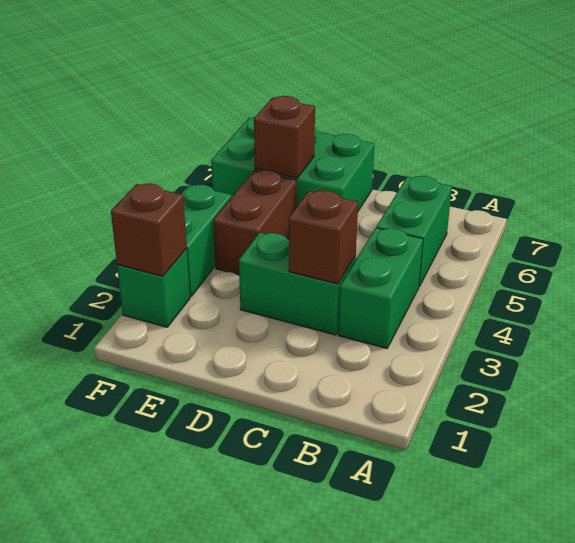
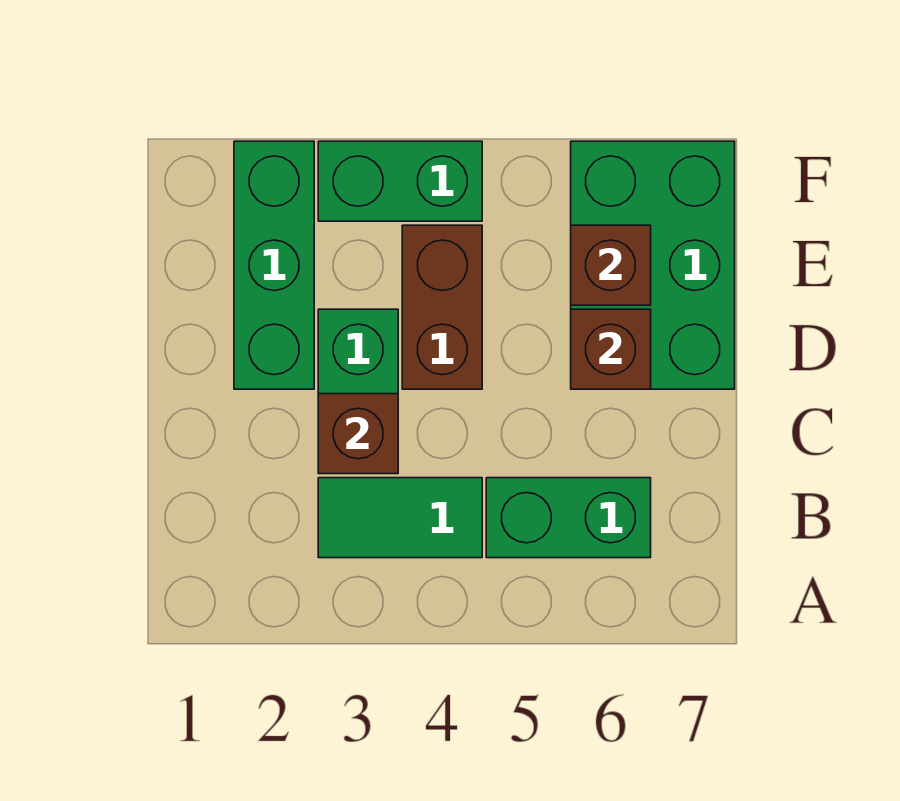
green brick B3:B4 level 1 -> green tile B3:B4 level 1
brown brick E4:E5 level 1 -> brown brick D4:E4 level 1
green brick F2 level 1 -> green brick D2:F2 level 1
brown brick F2 level 2 -> brown brick D6 level 2

